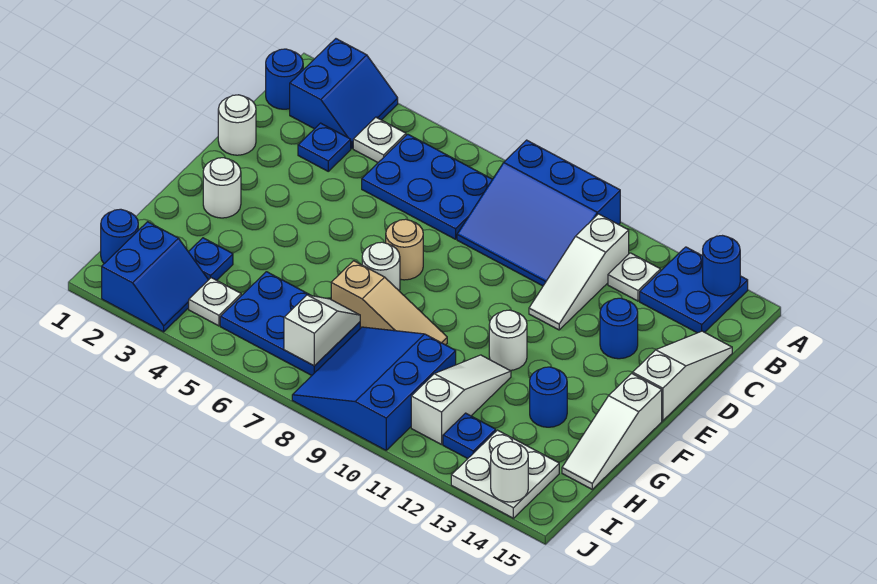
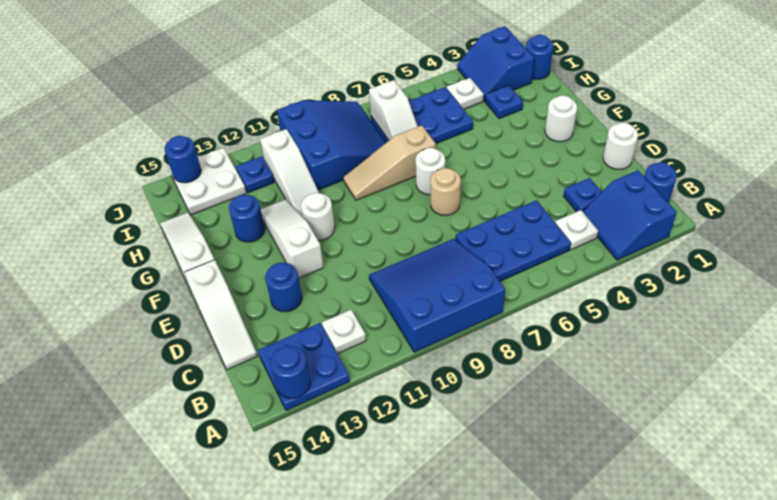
white slope B11:D11 level 1 top B -> white slope E12:G12 level 1 top E
white round brick J14 level 2 -> blue round brick J14 level 2

